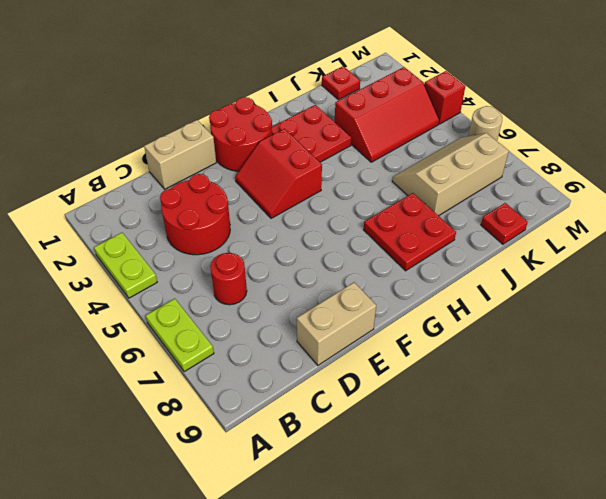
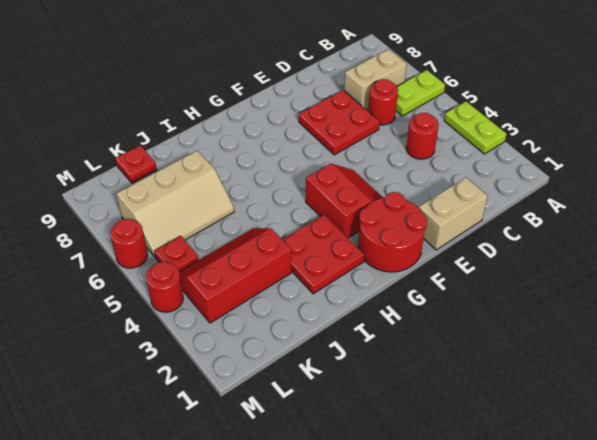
lime plate A6:A7 level 1 -> lime plate A6:B6 level 1
red round brick C3:D4 level 1 -> red round brick C4 level 1
tan brick D9:E9 level 1 -> tan brick B7:C7 level 1
red plate H7:I8 level 1 -> red plate D6:E7 level 1
red plate K1 level 1 -> red plate L5 level 1
red brick M4 level 1 -> red round brick M4 level 1
tan round brick M6 level 1 -> red round brick M6 level 1

